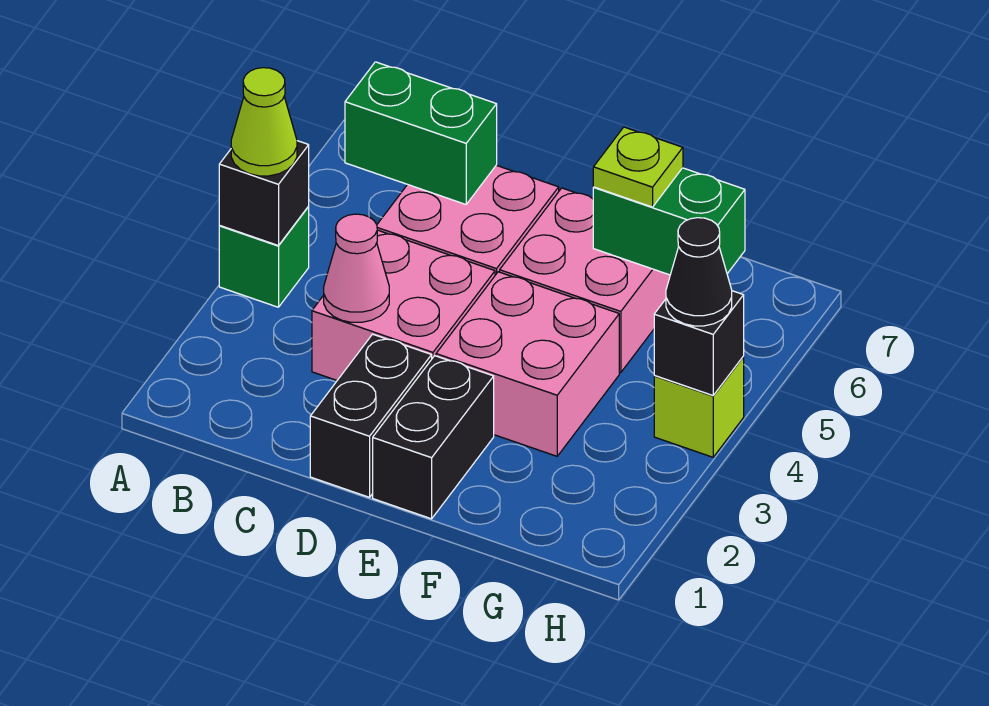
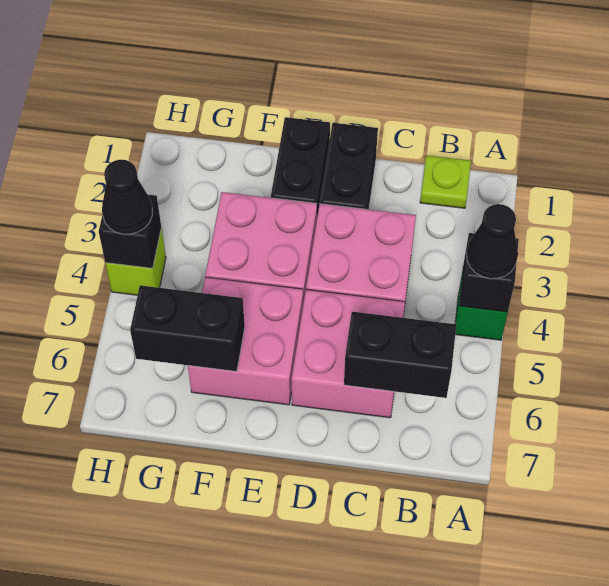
lime cone A4 level 3 -> black cone A4 level 3
green brick B6:C6 level 2 -> black brick B6:C6 level 2
pink cone C3 level 2 -> none
green brick F6:G6 level 2 -> black brick F6:G6 level 2
lime plate F6 level 3 -> lime plate B1 level 1

